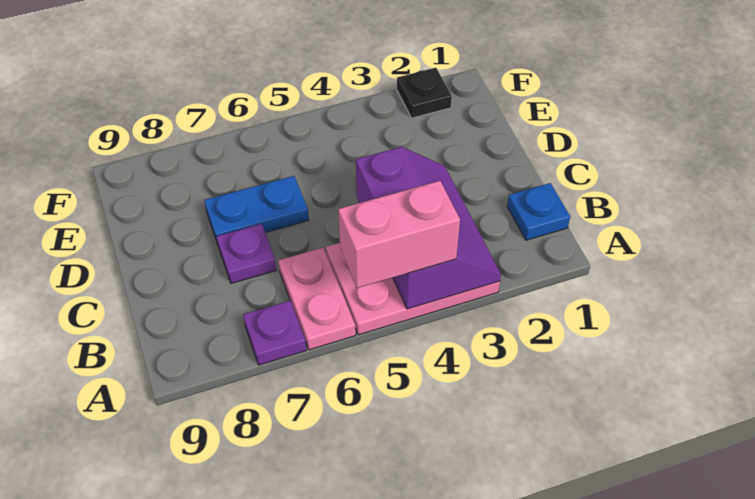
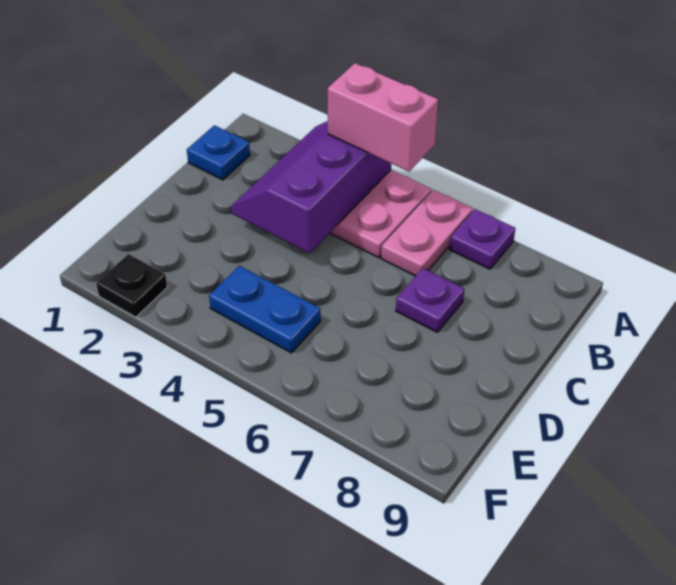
blue plate D6:D7 level 1 -> blue plate E4:E5 level 1

